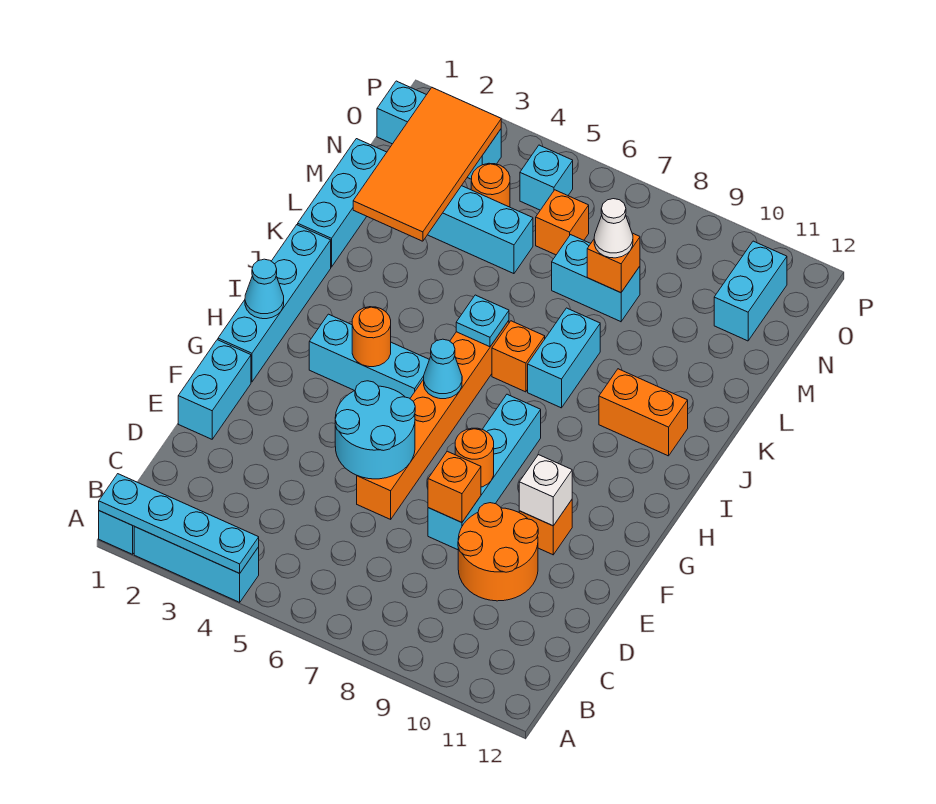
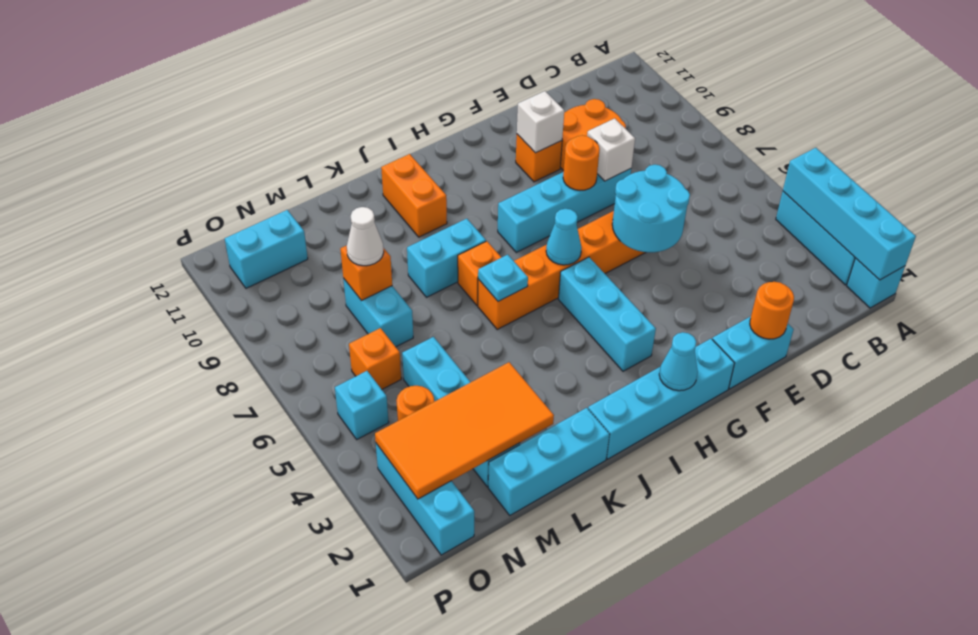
cyan plate A1:A4 level 2 -> cyan brick A1:A4 level 2
orange brick E8 level 2 -> white brick E8 level 2
orange round brick H4 level 2 -> orange round brick E1 level 2

